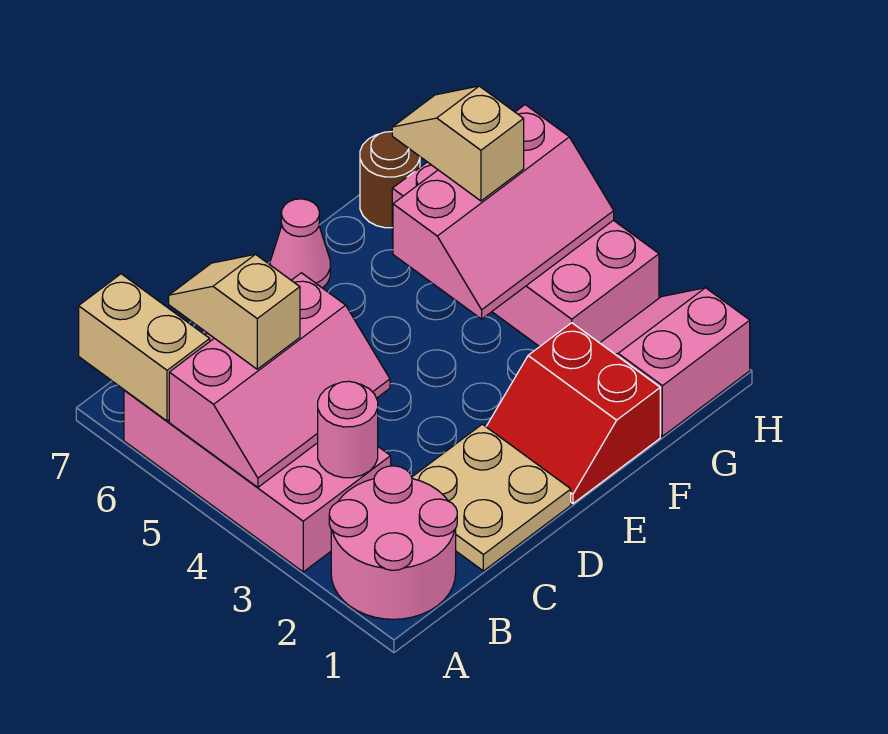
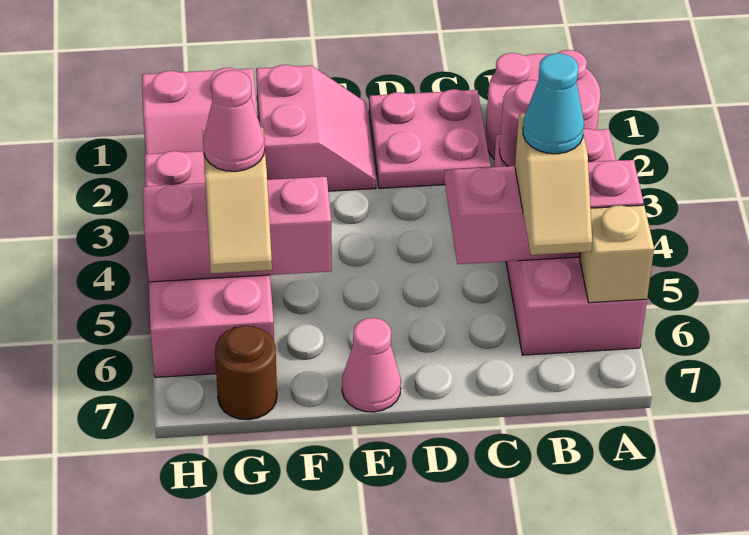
tan brick A6:A7 level 2 -> tan brick A6 level 2
none -> cyan cone B5 level 4
tan plate C1:D2 level 1 -> pink plate C1:D2 level 1
red slope E1:F2 level 1 top F -> pink slope E1:F2 level 1 top F
none -> pink cone G5 level 4

